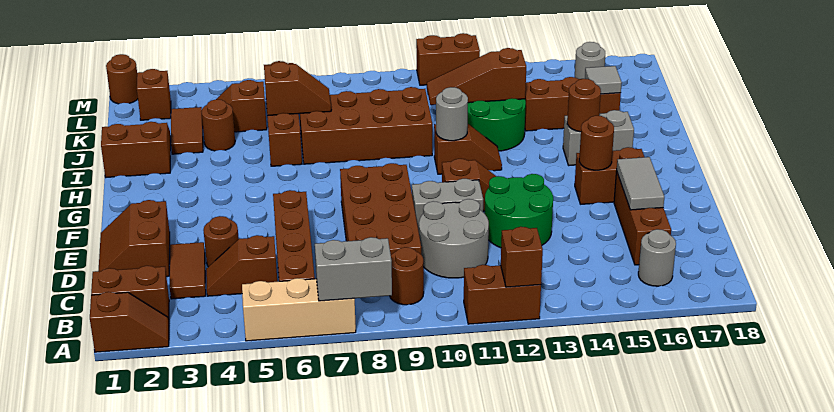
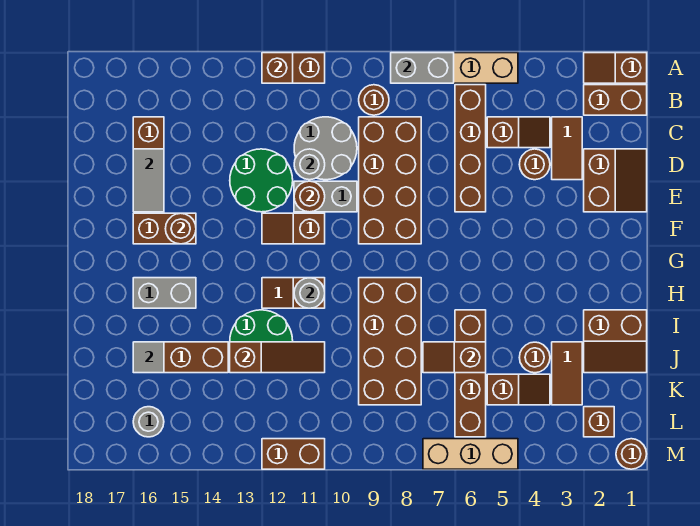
grey round brick B16 level 1 -> grey round brick D11 level 2
brown round brick H15 level 2 -> brown round brick E11 level 2
brown brick I7:J10 level 1 -> brown brick H8:K9 level 1
none -> tan brick M5:M7 level 1

